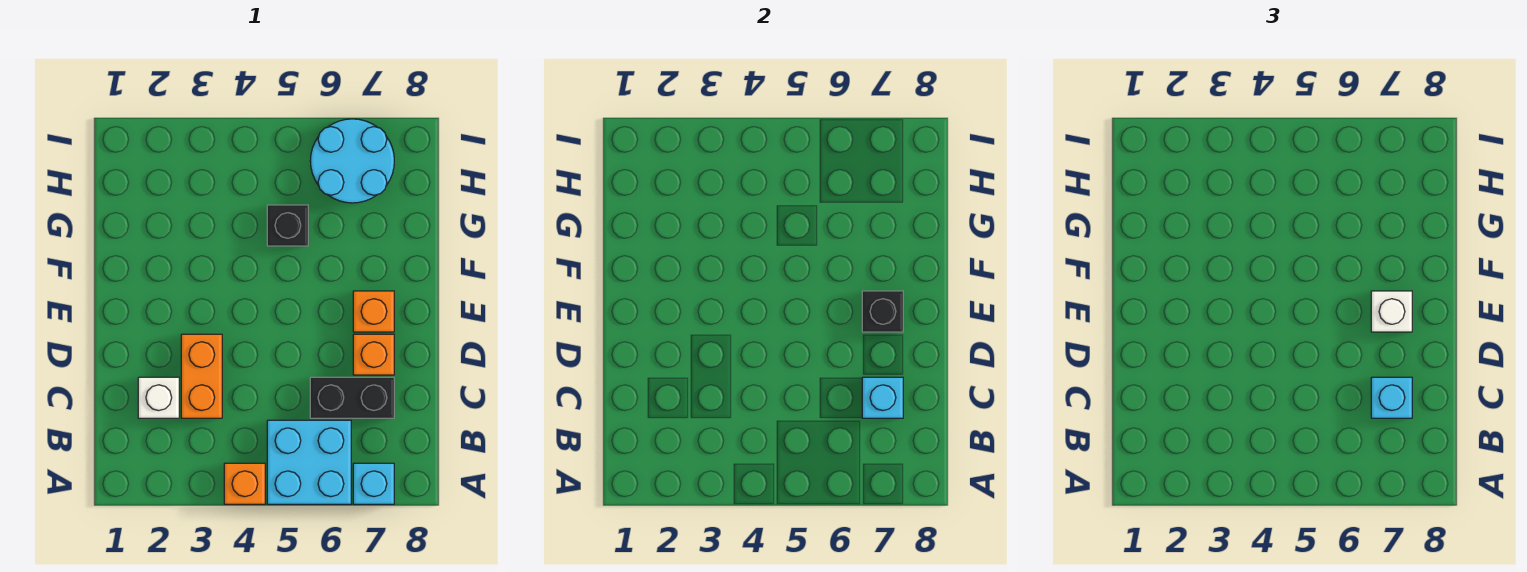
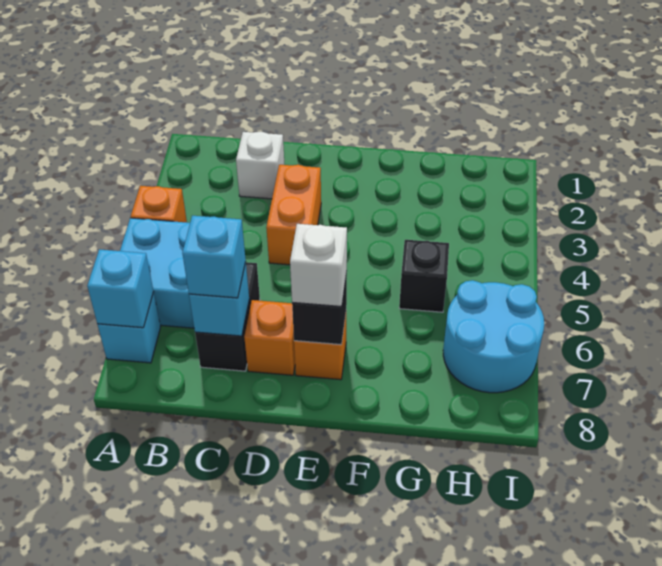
none -> cyan brick A7 level 2
orange brick C3:D3 level 1 -> orange brick D3:D4 level 1

